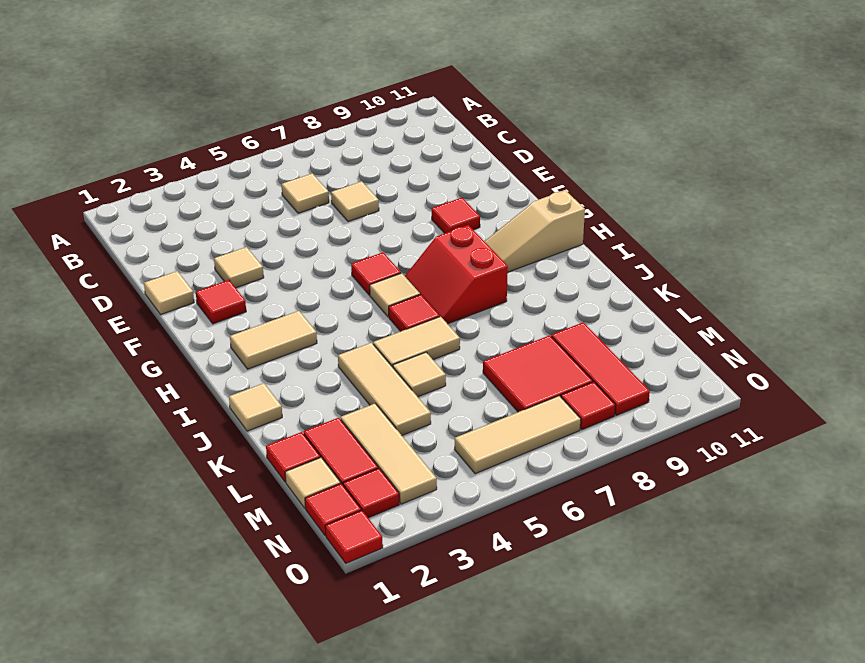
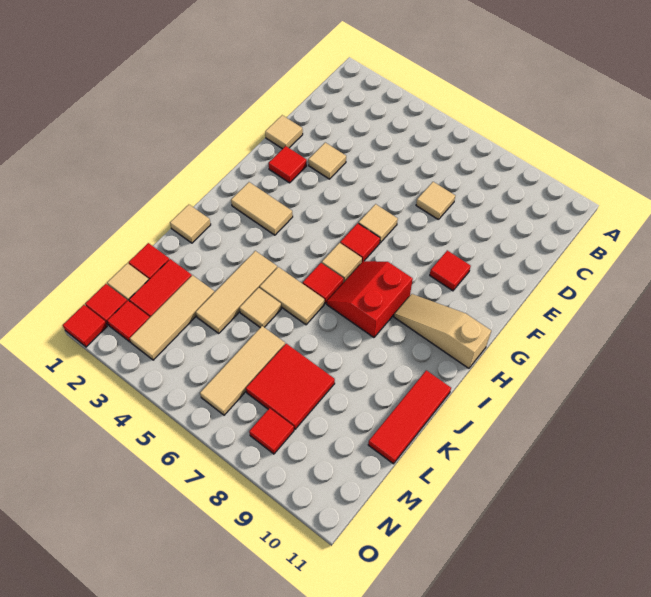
tan tile C6 level 1 -> tan tile F6 level 1
red tile L9:N9 level 1 -> red tile J11:L11 level 1
tan tile N5:N7 level 1 -> tan tile L6:N6 level 1

